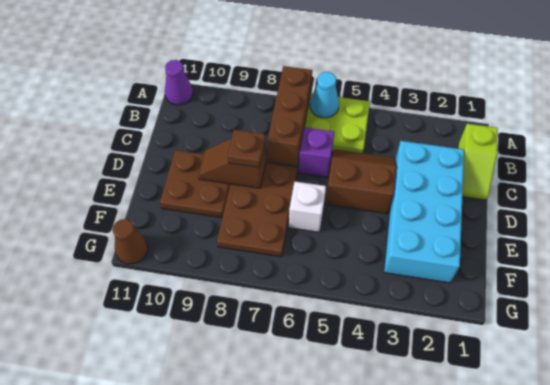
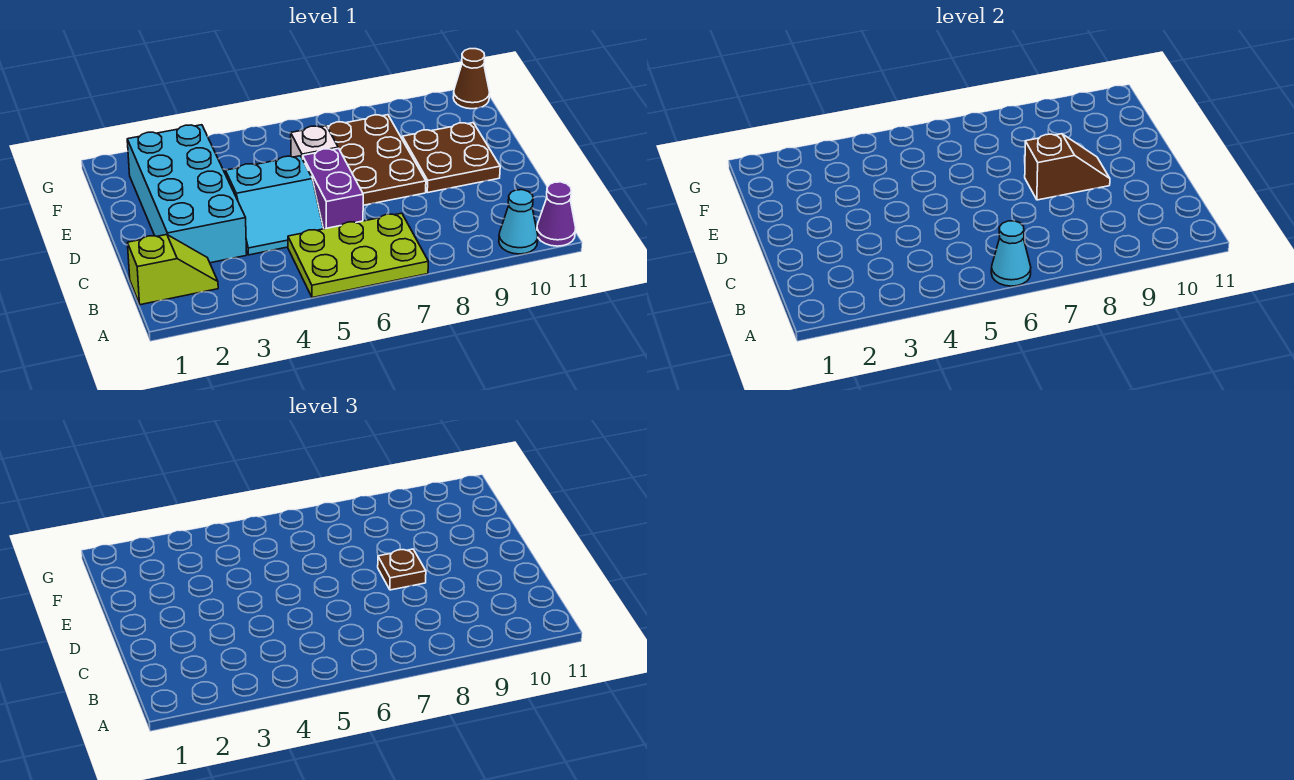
brown brick A7:C7 level 2 -> none
none -> cyan cone A10 level 1
lime slope B1:C1 level 1 top B -> lime slope B1:B2 level 1 top 1
brown slope C4:D5 level 1 top D -> cyan slope C4:D5 level 1 top D
purple brick C6 level 1 -> purple brick C6:D6 level 1

